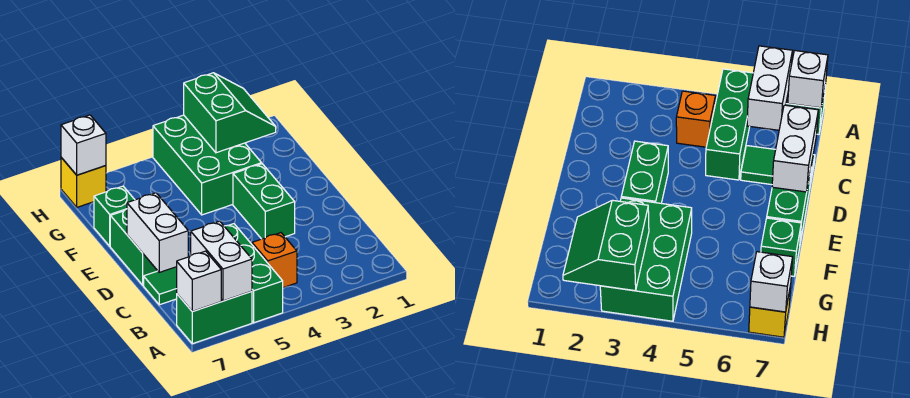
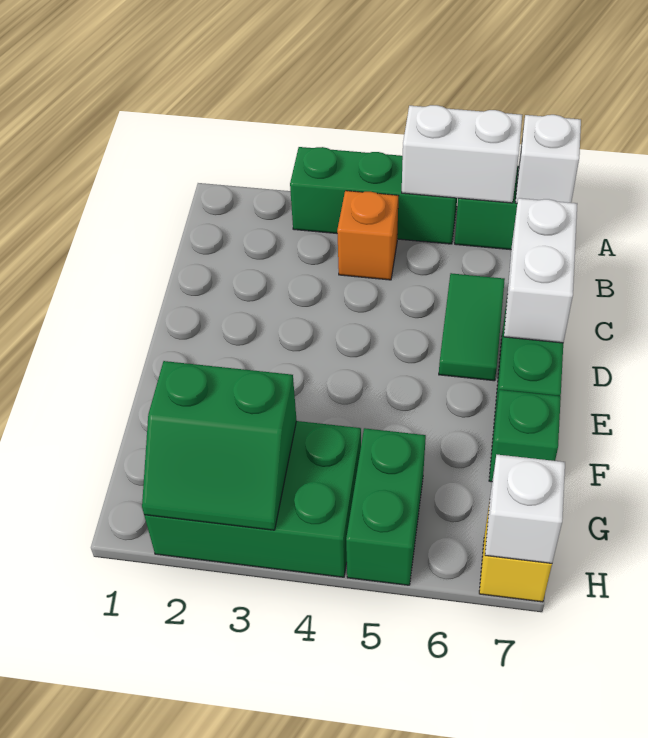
green brick A5:C5 level 1 -> green brick A3:A5 level 1
white brick A6:B6 level 2 -> white brick A5:A6 level 2
green tile C6:C7 level 1 -> green tile C6:D6 level 1
green brick D3:E3 level 1 -> green brick G5:H5 level 1
green brick F3:H4 level 1 -> green brick G2:H4 level 1
green slope G2:H3 level 2 top 3 -> green slope G2:H3 level 2 top G

